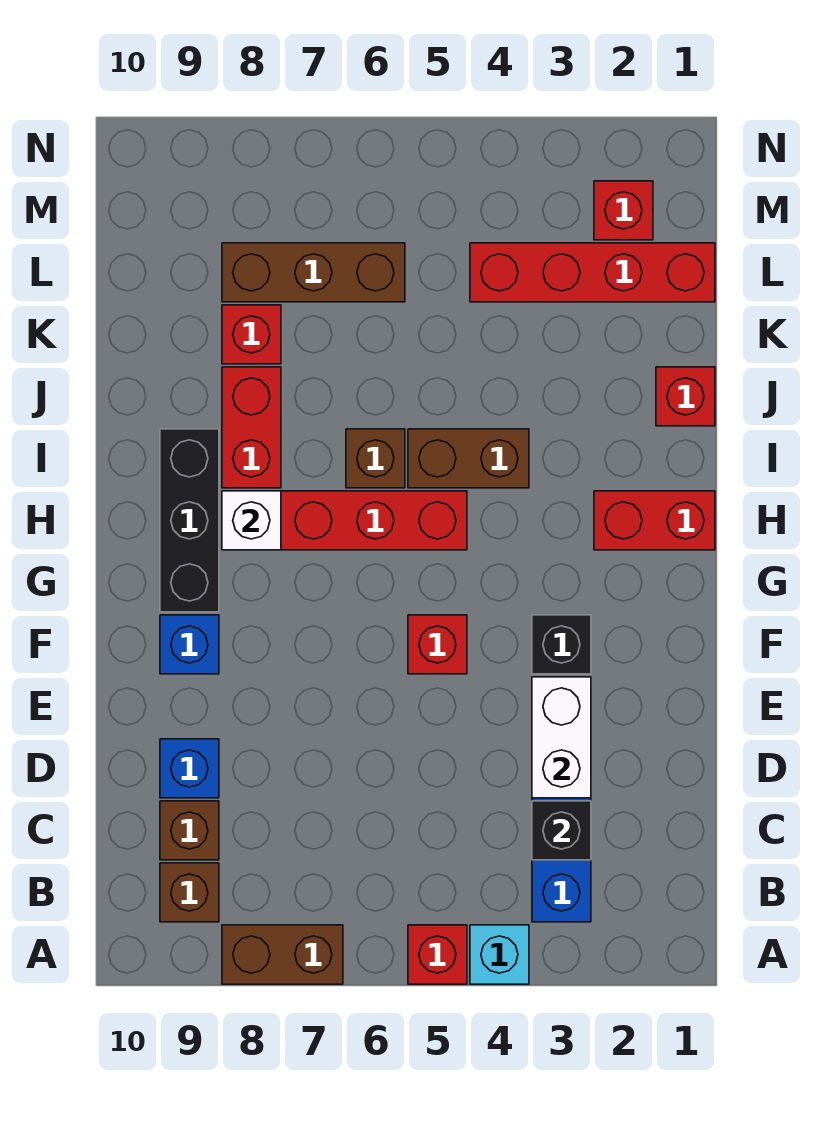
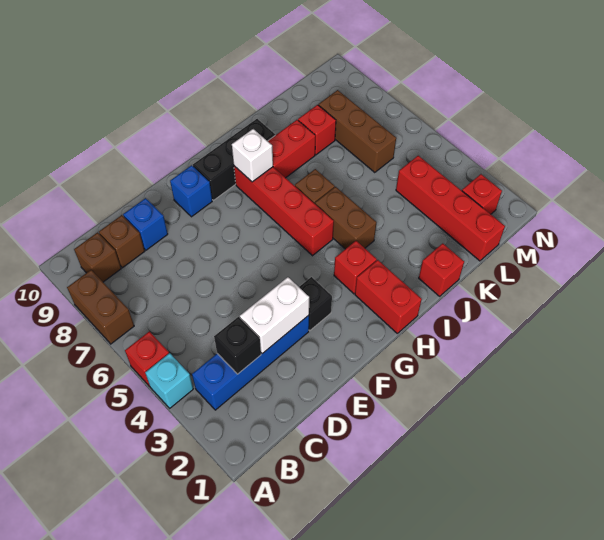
red brick F5 level 1 -> red brick H3 level 1

